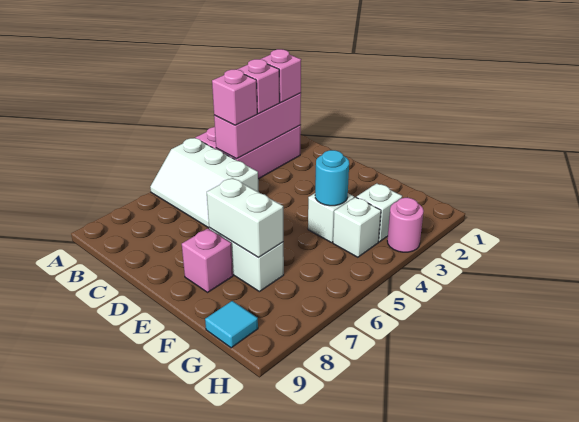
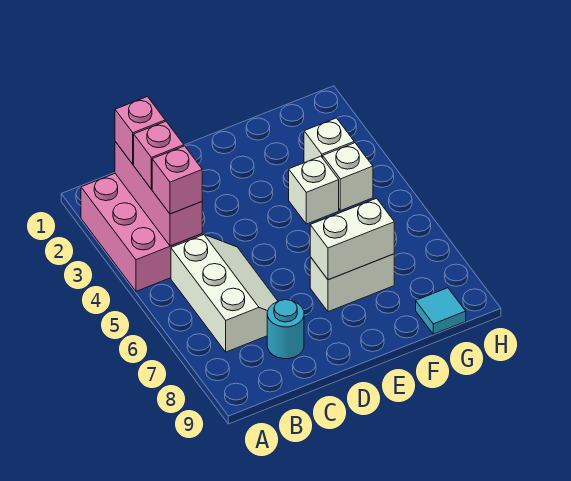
white slope A5:C6 level 1 top 5 -> white slope B5:C7 level 1 top B
pink brick E8 level 1 -> none
cyan round brick F4 level 2 -> cyan round brick C8 level 1
pink round brick H3 level 1 -> none

